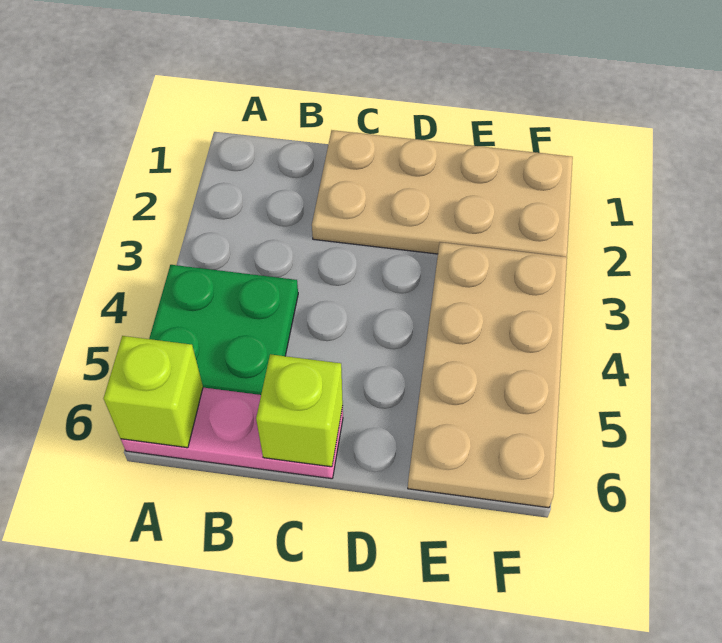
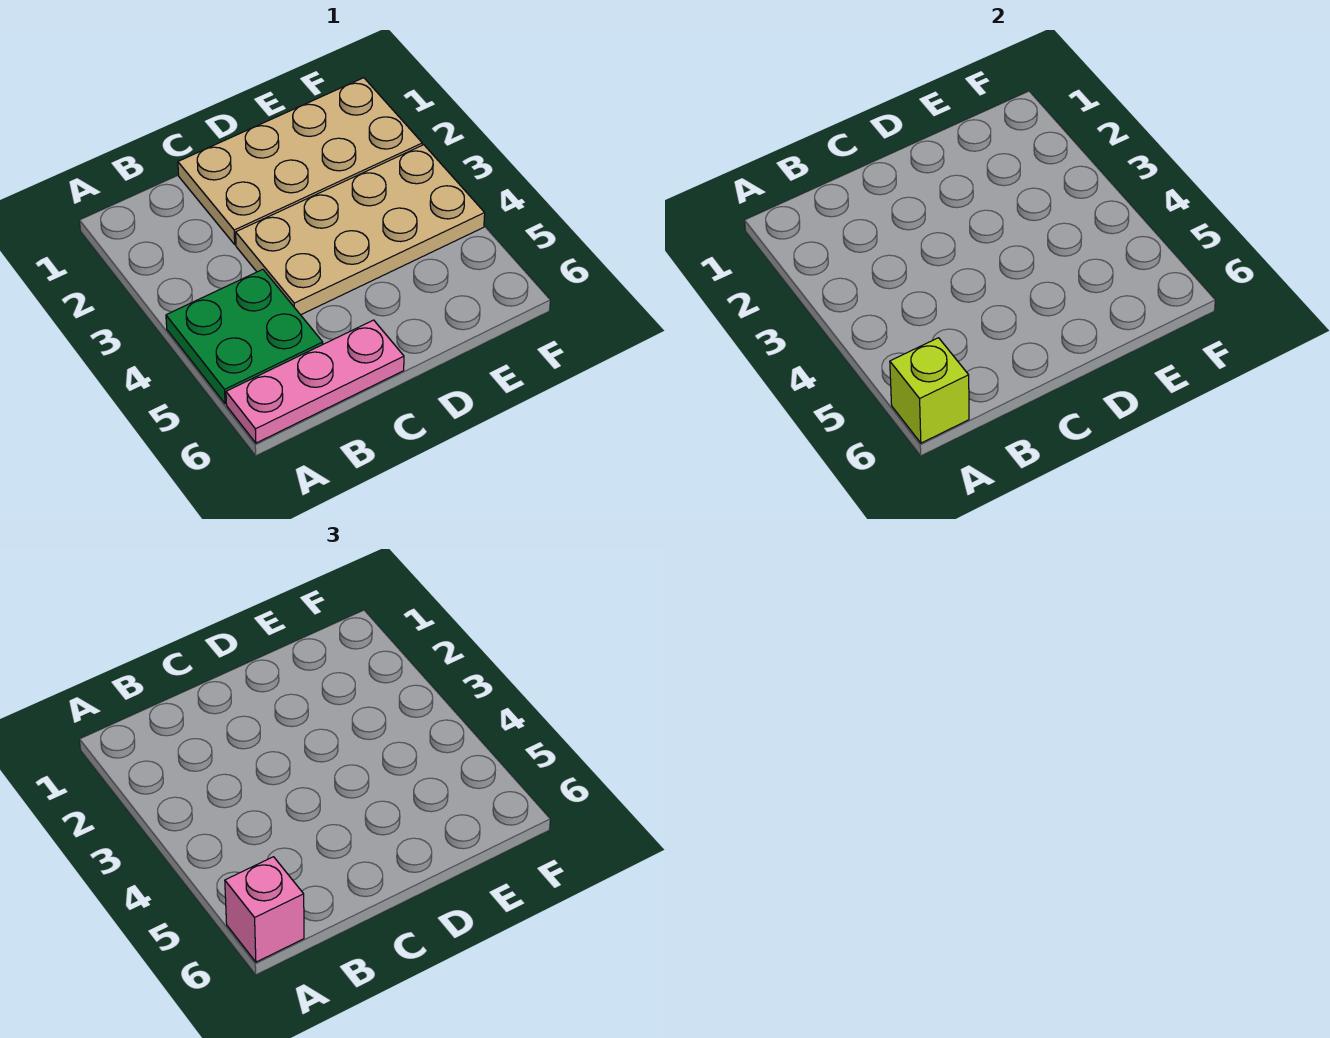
none -> pink brick A6 level 3
lime brick C6 level 2 -> none
tan plate E3:F6 level 1 -> tan plate C3:F4 level 1

